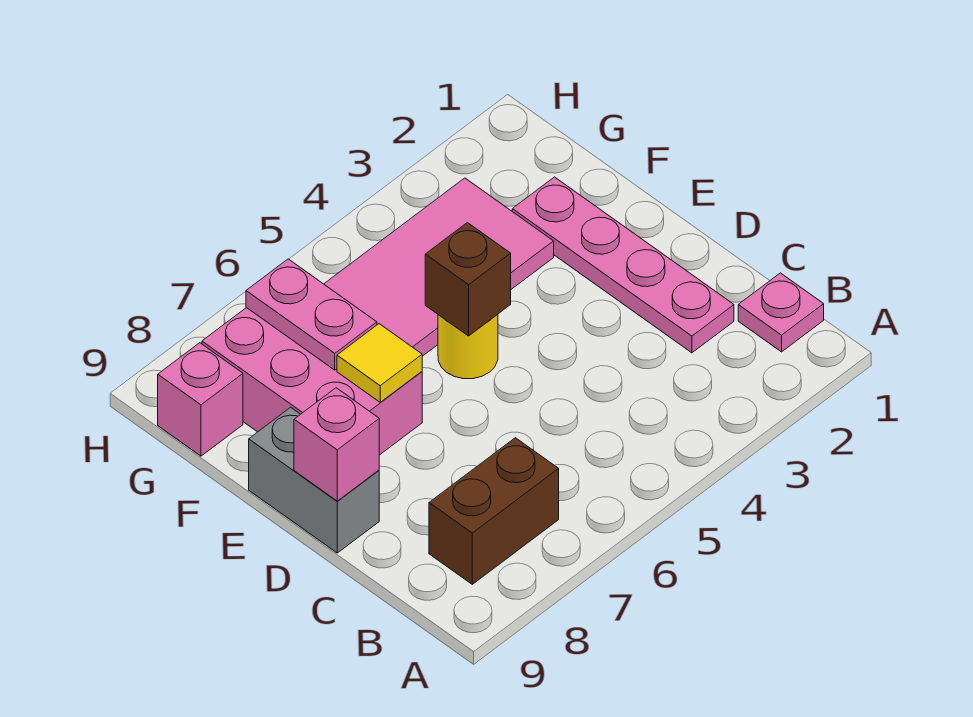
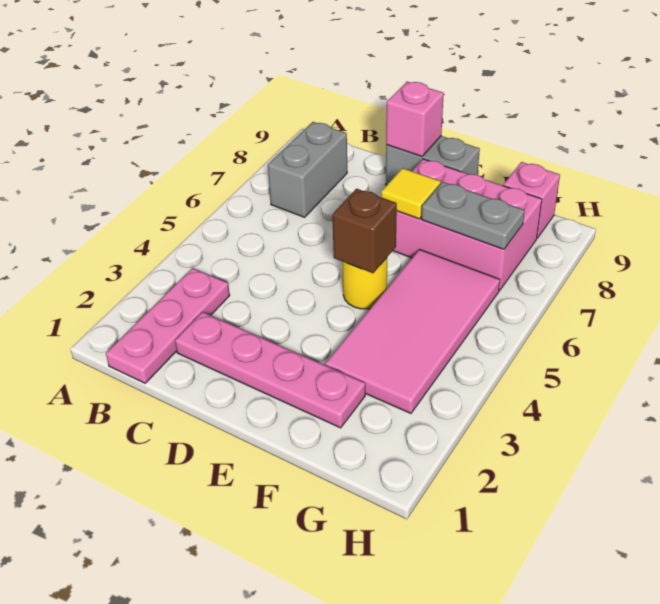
pink plate B1 level 1 -> pink plate B1:B3 level 1
brown brick B7:B8 level 1 -> grey brick B7:B8 level 1
pink plate F7:G7 level 2 -> grey plate F7:G7 level 2

